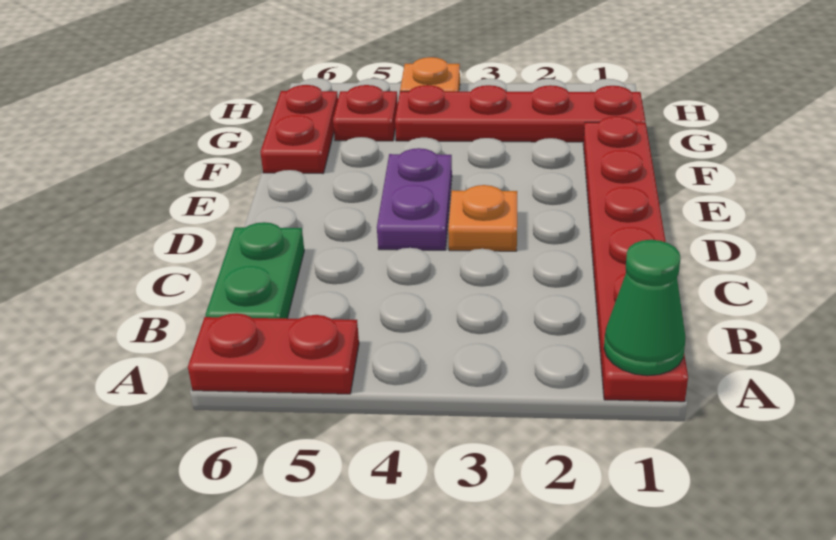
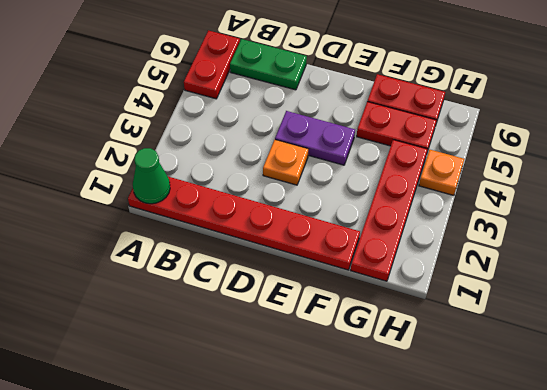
red plate G5 level 1 -> red plate F5:G5 level 1

